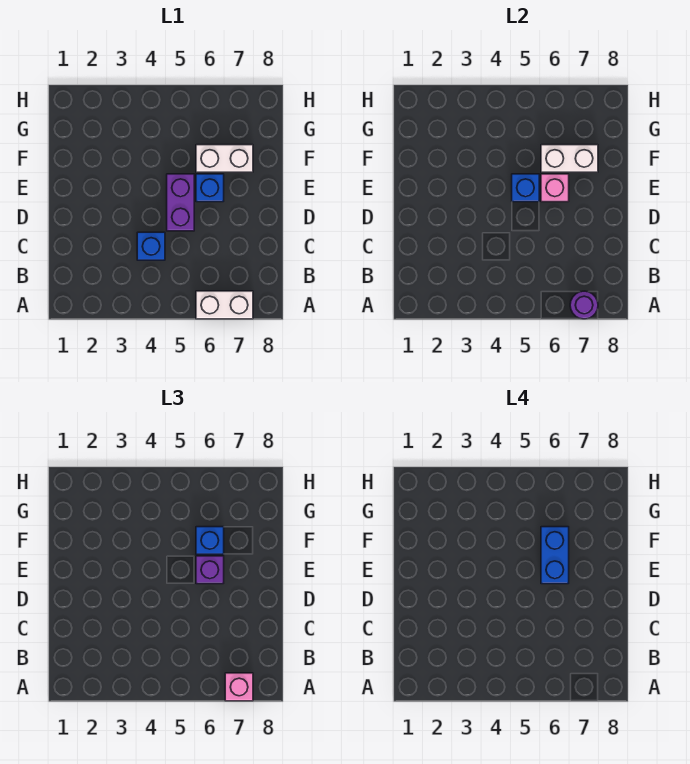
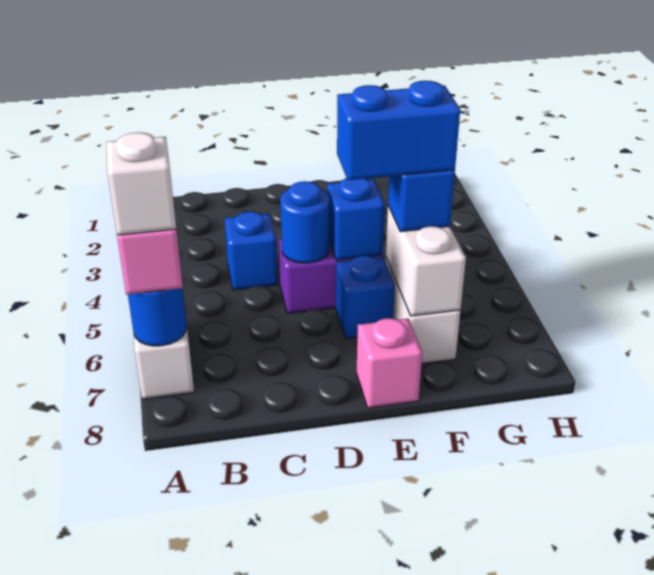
purple round brick A7 level 2 -> blue round brick A7 level 2
none -> white brick A7 level 4
none -> blue round brick D5 level 2
pink brick E6 level 2 -> pink brick E8 level 1
purple brick E6 level 3 -> none

